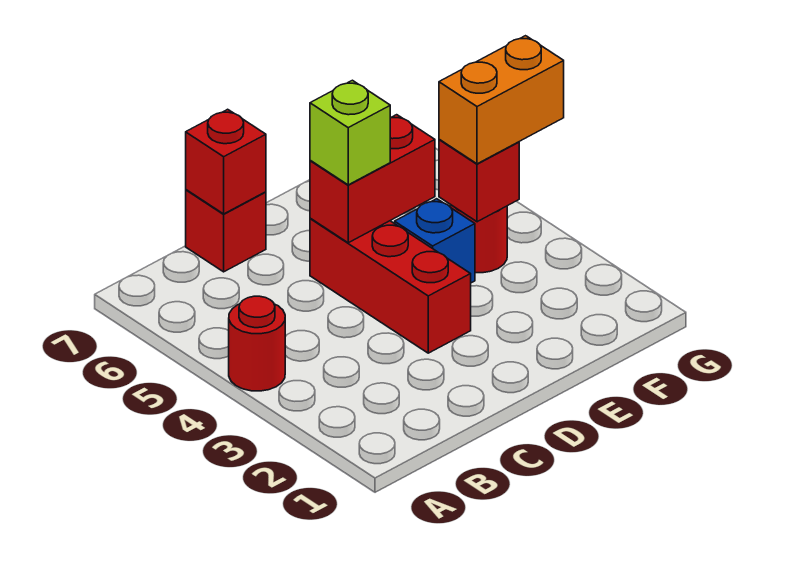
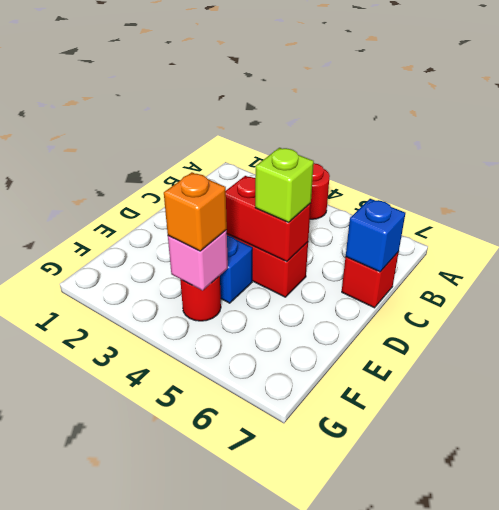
red brick C7 level 2 -> blue brick C7 level 2
red brick D5:E5 level 2 -> red brick D4:D5 level 2
red brick F4 level 2 -> pink brick F4 level 2
orange brick F4:G4 level 3 -> orange brick F4 level 3

